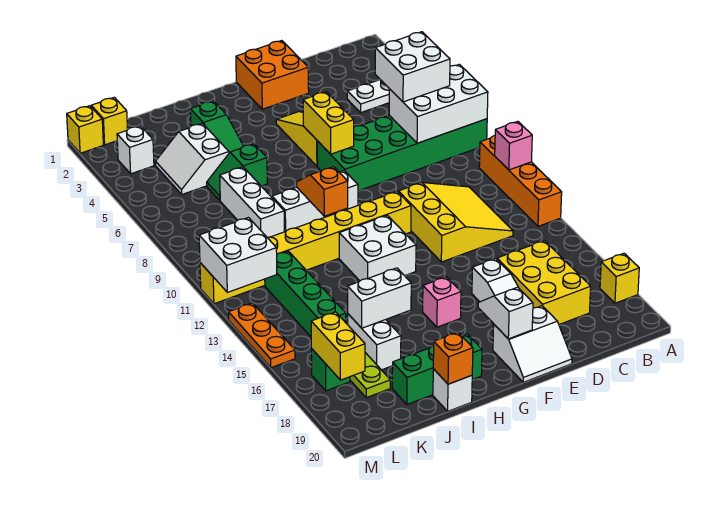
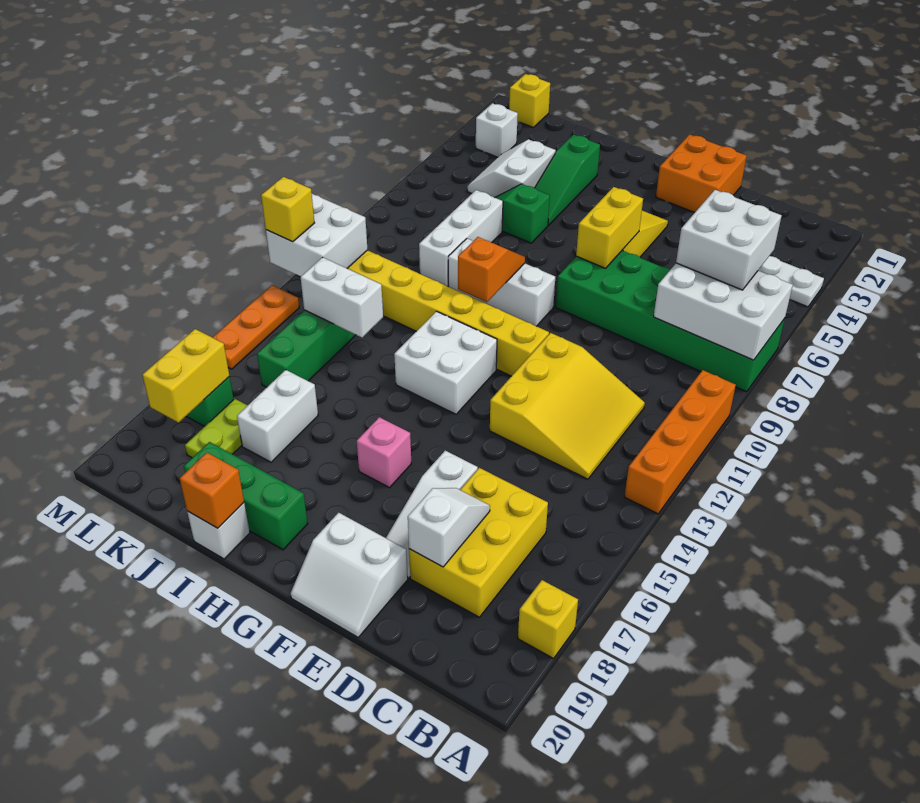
pink brick A11 level 2 -> none
white slope F18:F19 level 2 top 19 -> white slope D17:D18 level 2 top 18
white brick I16:J16 level 2 -> white brick J13:K13 level 2
yellow brick M1 level 1 -> yellow brick M12 level 3

